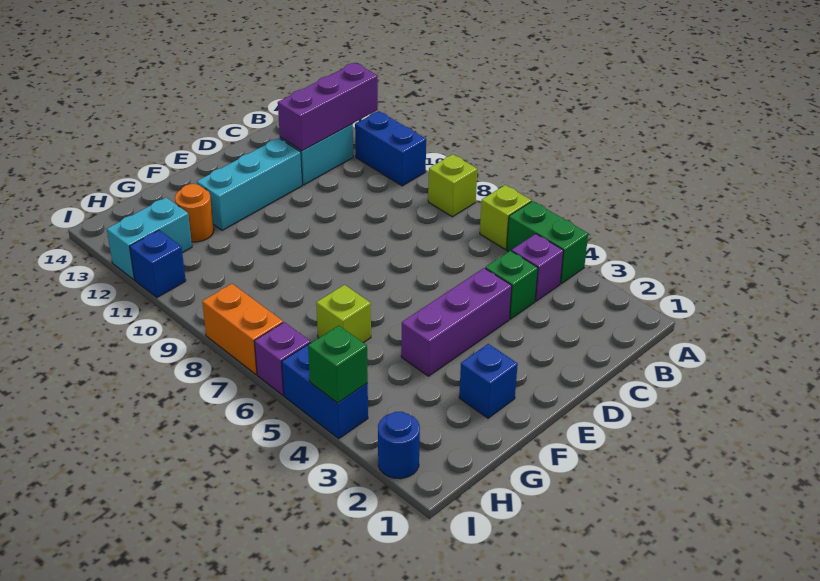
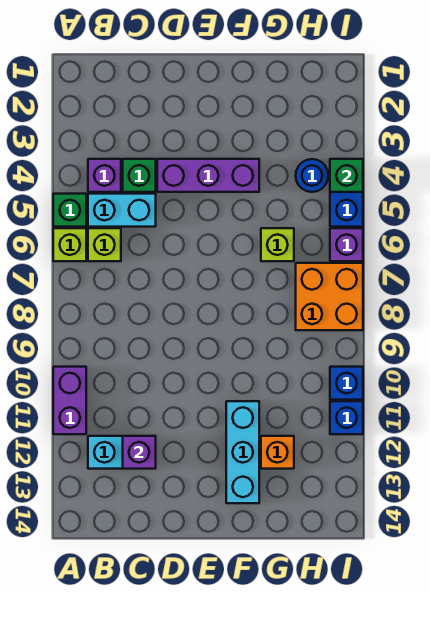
green brick A4:A5 level 1 -> green brick A5 level 1
lime brick A8 level 1 -> lime brick B6 level 1
blue brick A10:A11 level 1 -> purple brick A10:A11 level 1
purple brick A12:C12 level 2 -> purple brick C12 level 2
cyan brick D12:F12 level 1 -> cyan brick F11:F13 level 1
blue brick F2 level 1 -> blue brick I10 level 1
orange round brick G12 level 1 -> orange brick G12 level 1
cyan brick H12:I12 level 1 -> cyan brick B5:C5 level 1
blue round brick I2 level 1 -> blue round brick H4 level 1
orange brick I7:I8 level 1 -> orange brick H7:I8 level 1

